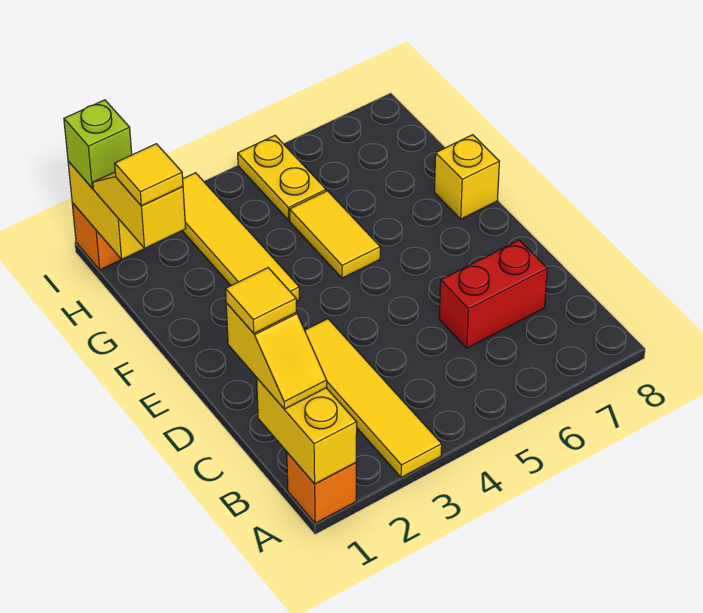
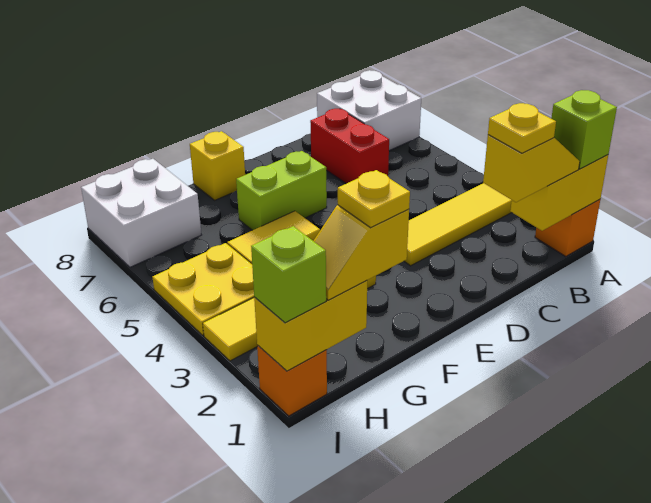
none -> lime brick A1 level 3
none -> white brick A7:B8 level 1
yellow tile C1 level 4 -> yellow plate C1 level 4
none -> lime brick E6:F6 level 1
yellow tile G1 level 4 -> yellow plate G1 level 4
yellow plate H5:I5 level 1 -> yellow plate H4:I5 level 1
none -> white brick H7:I8 level 1

